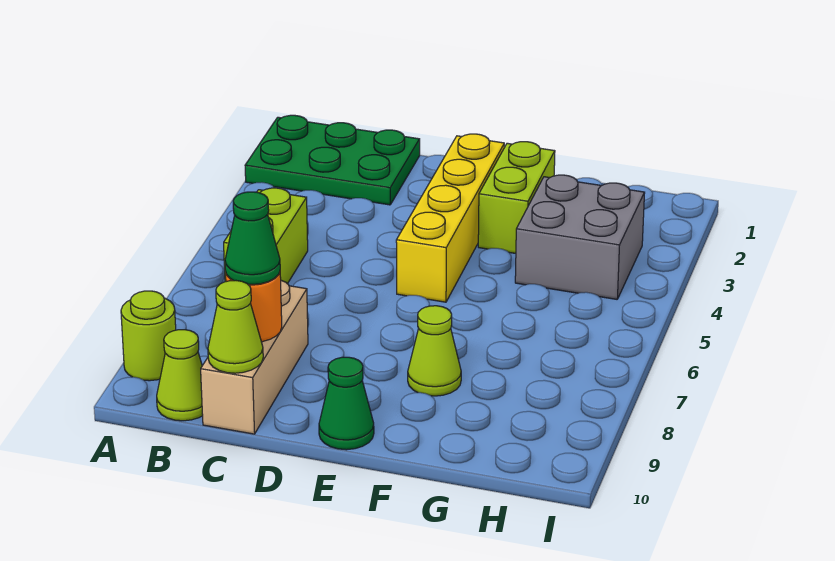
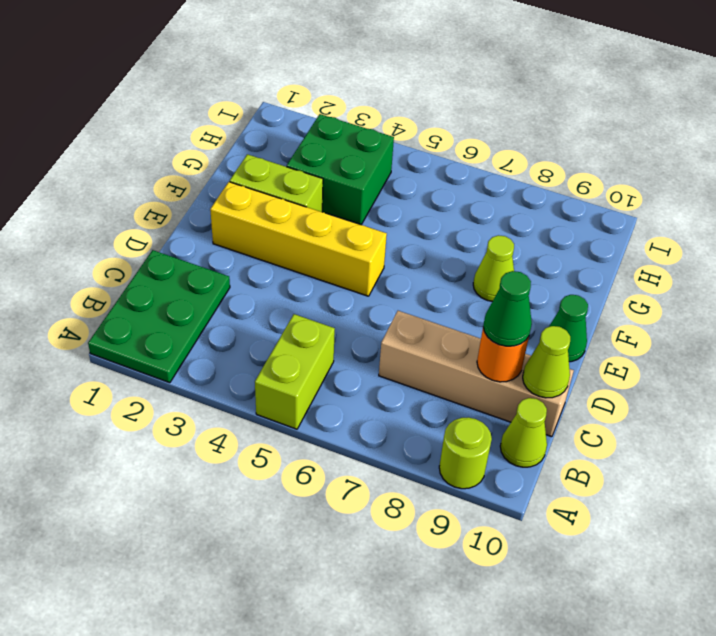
lime brick B5:B6 level 1 -> lime brick A5:B5 level 1
tan brick C8:C10 level 1 -> tan brick C7:C10 level 1
grey brick G3:H4 level 1 -> green brick G3:H4 level 1

